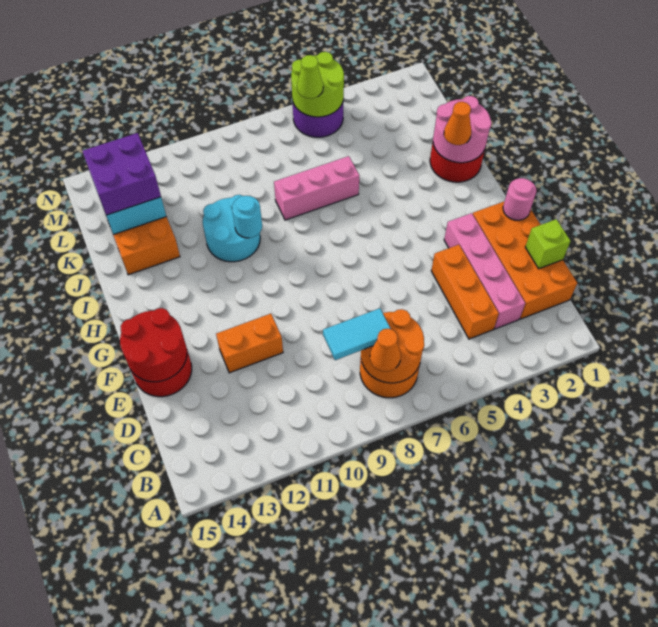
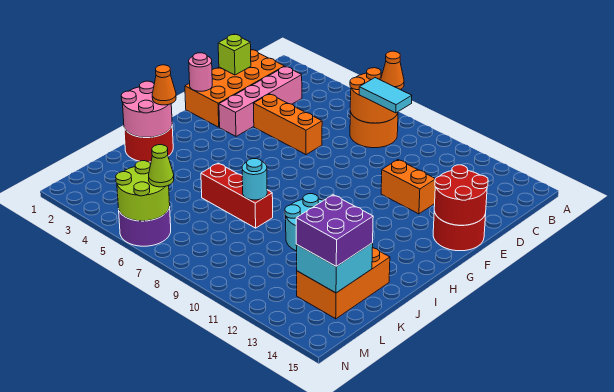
orange brick C4:E4 level 1 -> orange brick E4:E6 level 1
cyan round brick I10 level 2 -> cyan round brick J8 level 2
pink brick J6:J8 level 1 -> red brick J6:J8 level 1

